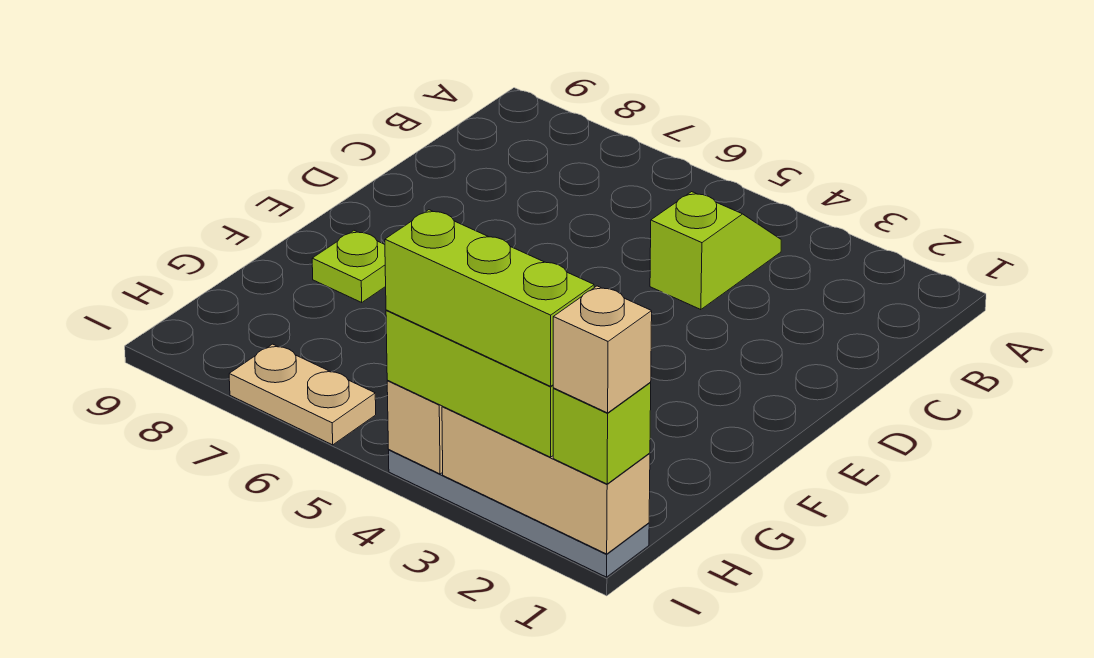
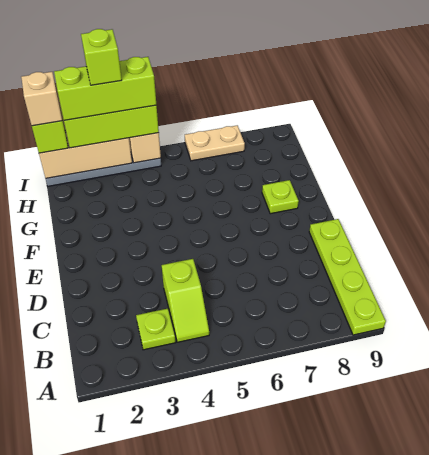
none -> lime plate A9:D9 level 1
none -> lime plate B3 level 1
none -> lime brick I3 level 5

